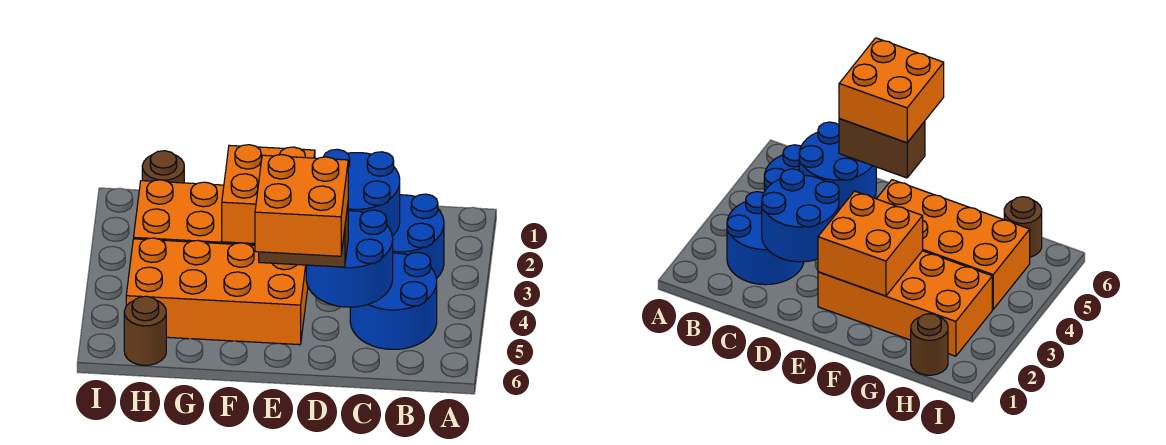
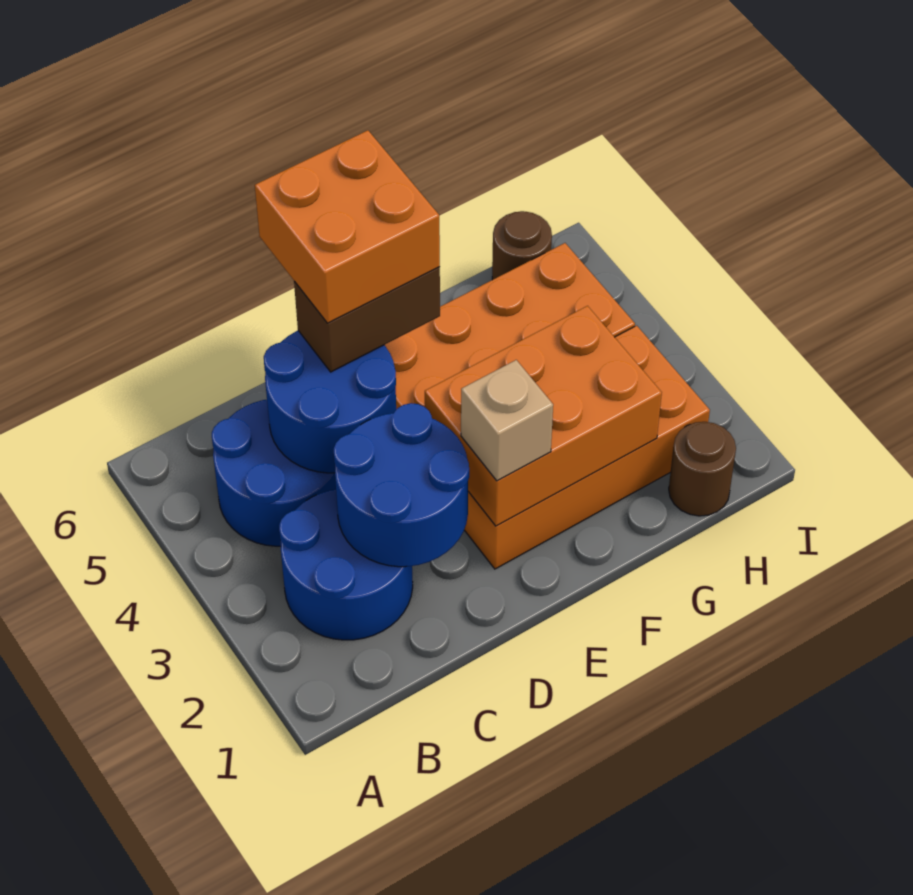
orange brick E2:F3 level 2 -> orange brick E2:G3 level 2
none -> tan brick E2 level 3

